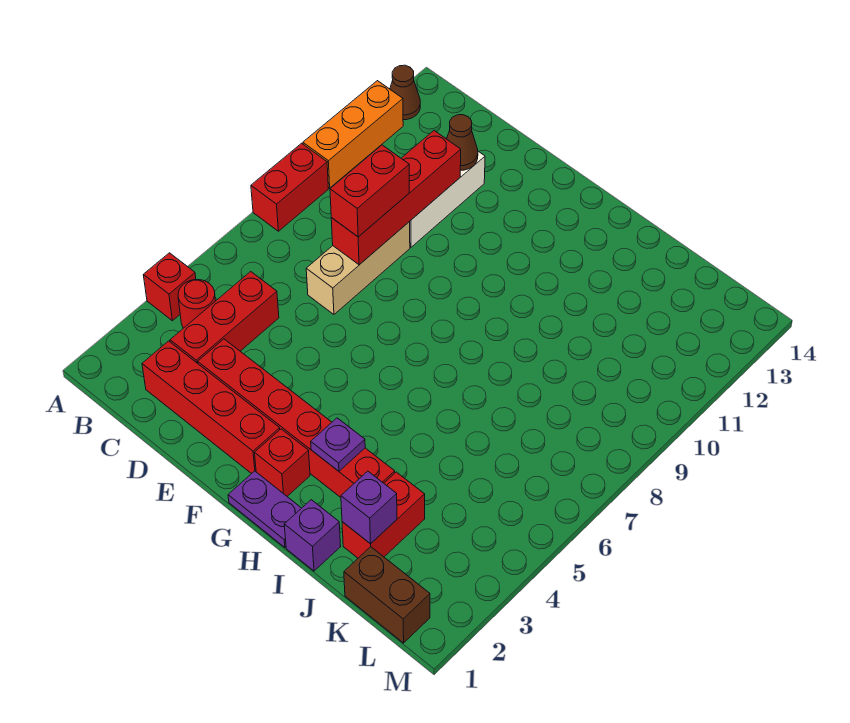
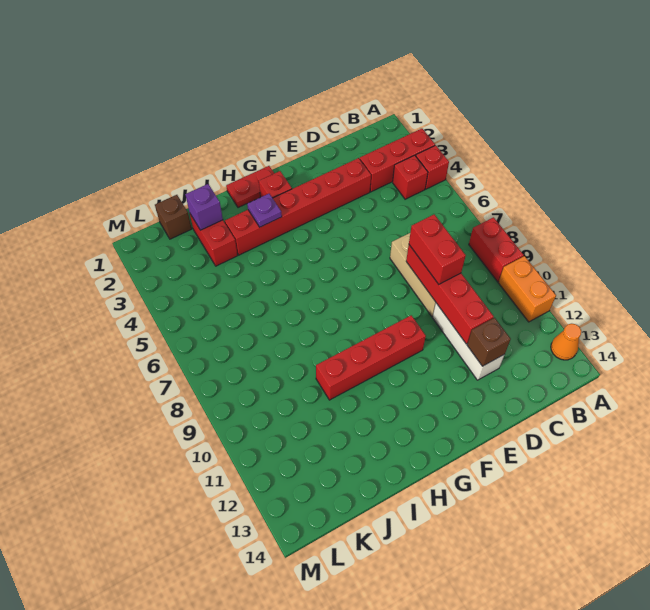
orange brick A10:A12 level 1 -> orange brick A10:A11 level 1
brown cone A13 level 1 -> orange cone A13 level 1
red round brick B4 level 1 -> red brick B4 level 1
red brick C2:F2 level 1 -> red brick F10:I10 level 1
red brick C3:C5 level 1 -> red brick A3:C3 level 1
brown cone D12 level 2 -> brown brick D12 level 2
purple plate G1:H1 level 1 -> red plate G1:H1 level 1
purple brick I1 level 1 -> none
brown brick K1:L1 level 1 -> brown brick K1 level 1

